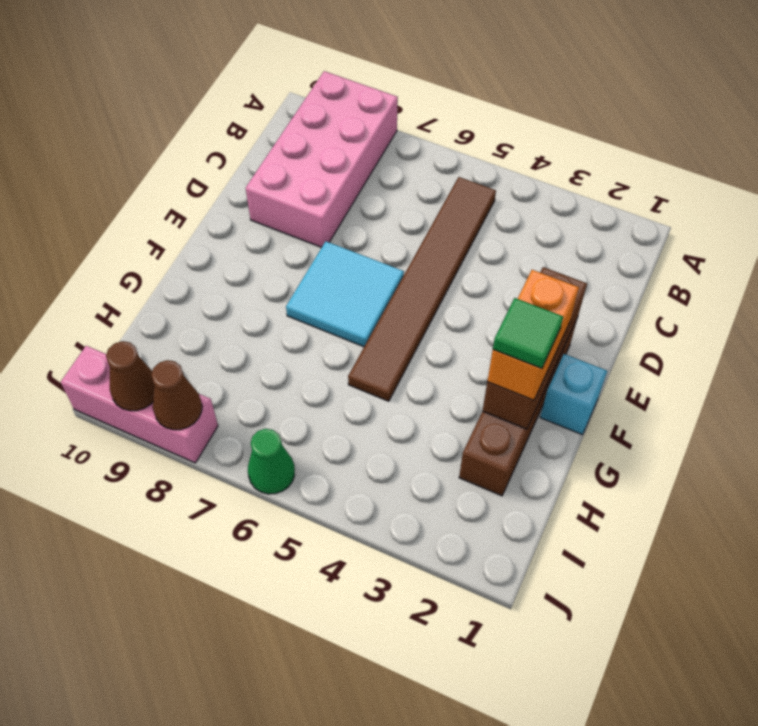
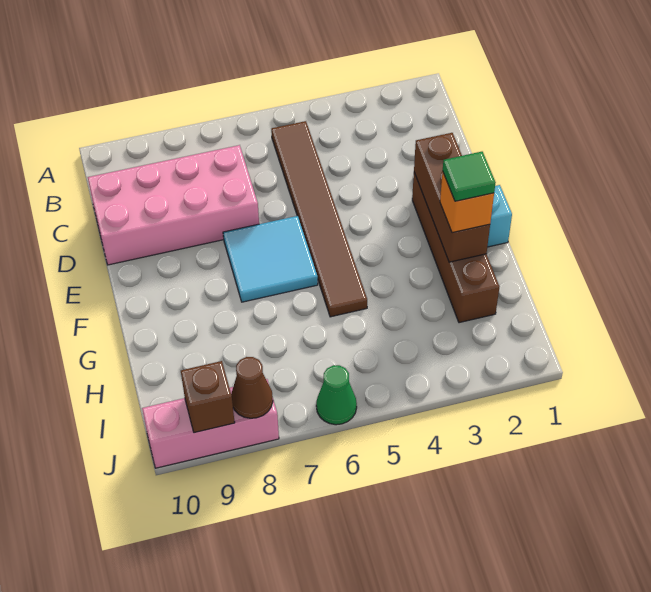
pink brick A8:D9 level 1 -> pink brick C7:D10 level 1
orange brick F2:G2 level 3 -> orange brick G2 level 3
brown cone J9 level 2 -> brown brick J9 level 2

